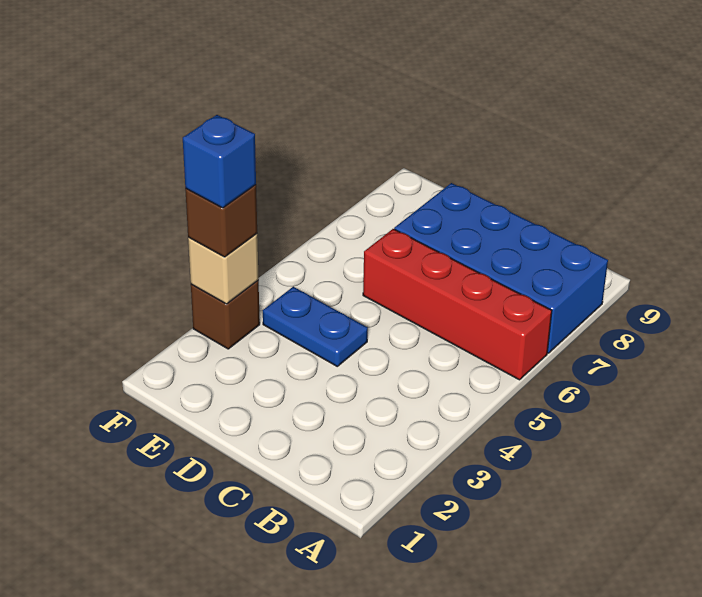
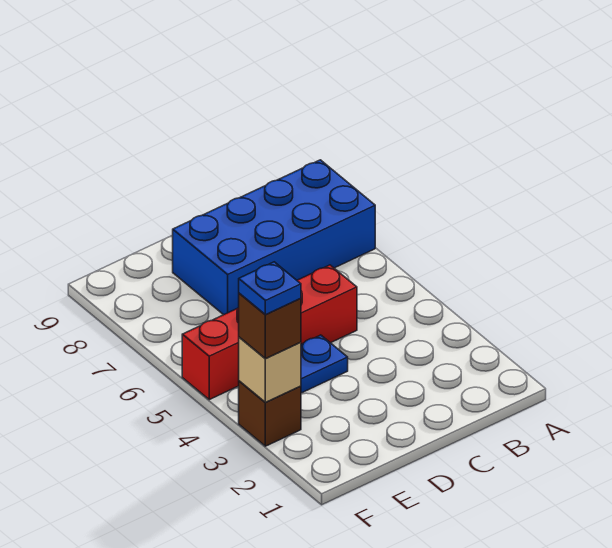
red brick A6:D6 level 1 -> red brick C5:F5 level 1
blue brick F3 level 4 -> blue plate F3 level 4

